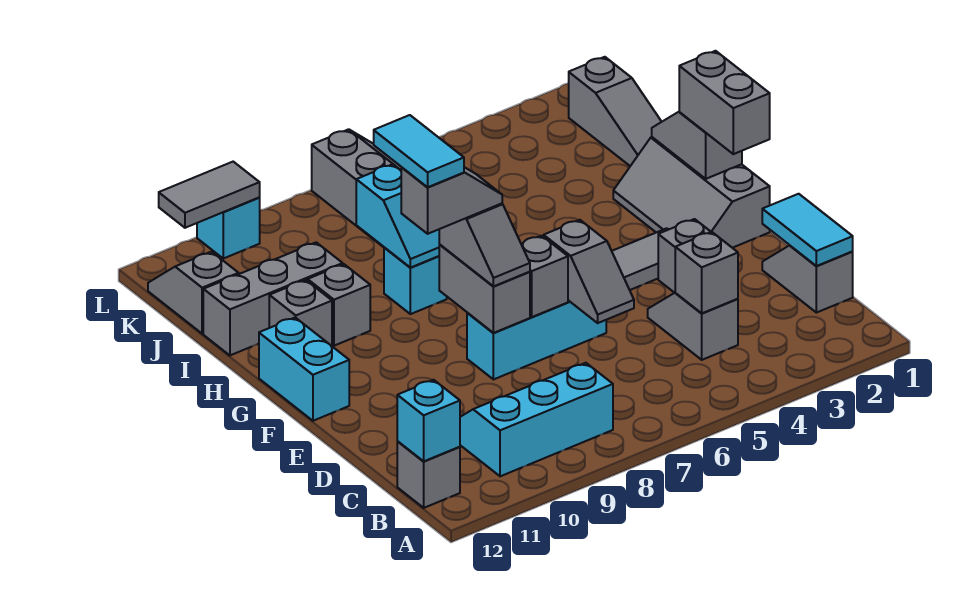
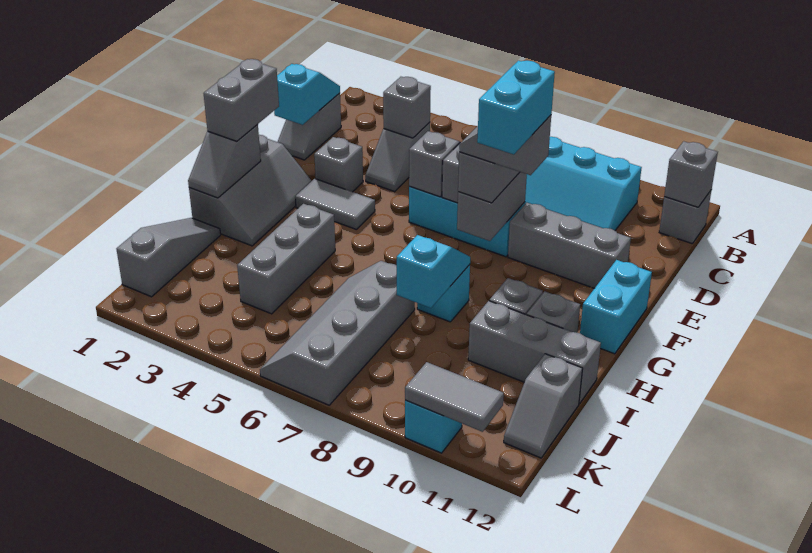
cyan brick B12 level 2 -> grey brick B12 level 2
cyan tile C1:D1 level 2 -> cyan slope C1:D1 level 2 top D
none -> grey brick E9:E11 level 1
cyan tile F9:G9 level 5 -> cyan brick F9:G9 level 5
none -> grey brick H4:J4 level 1

